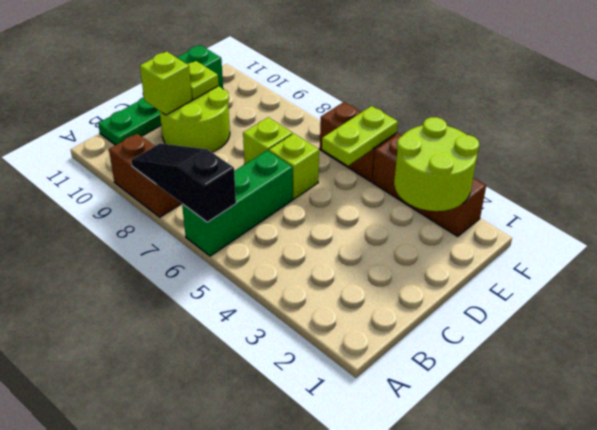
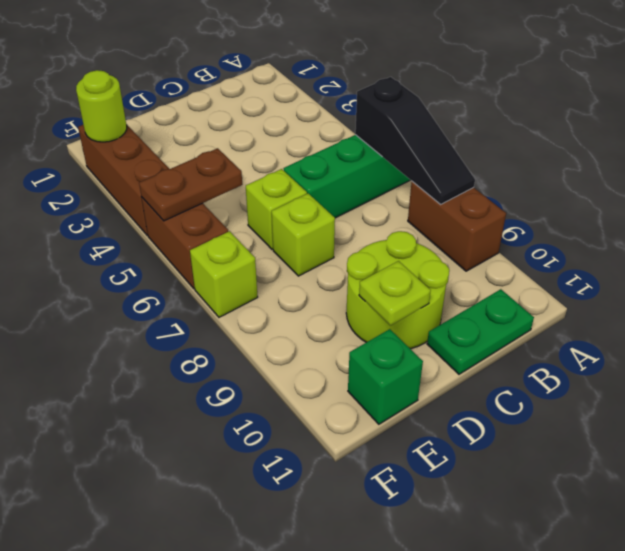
lime brick C10 level 2 -> lime brick F7 level 1
lime round brick E2:F3 level 2 -> lime round brick F2 level 2
lime plate E5:F5 level 2 -> brown plate E5:F5 level 2

